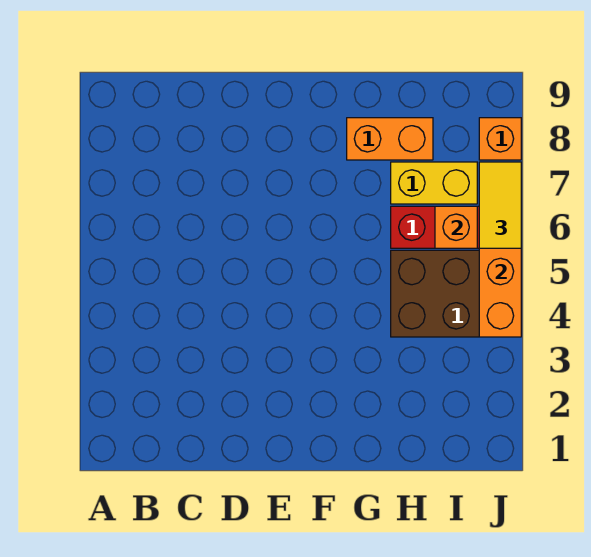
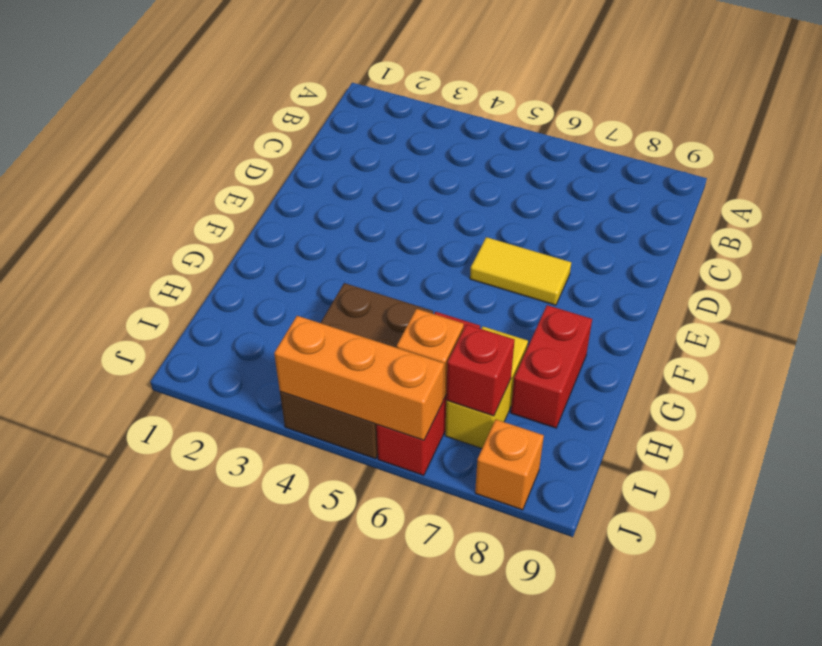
orange brick G8:H8 level 1 -> red brick G8:H8 level 1
none -> red brick I7 level 2
yellow tile J6:J7 level 3 -> yellow tile E6:E7 level 1

